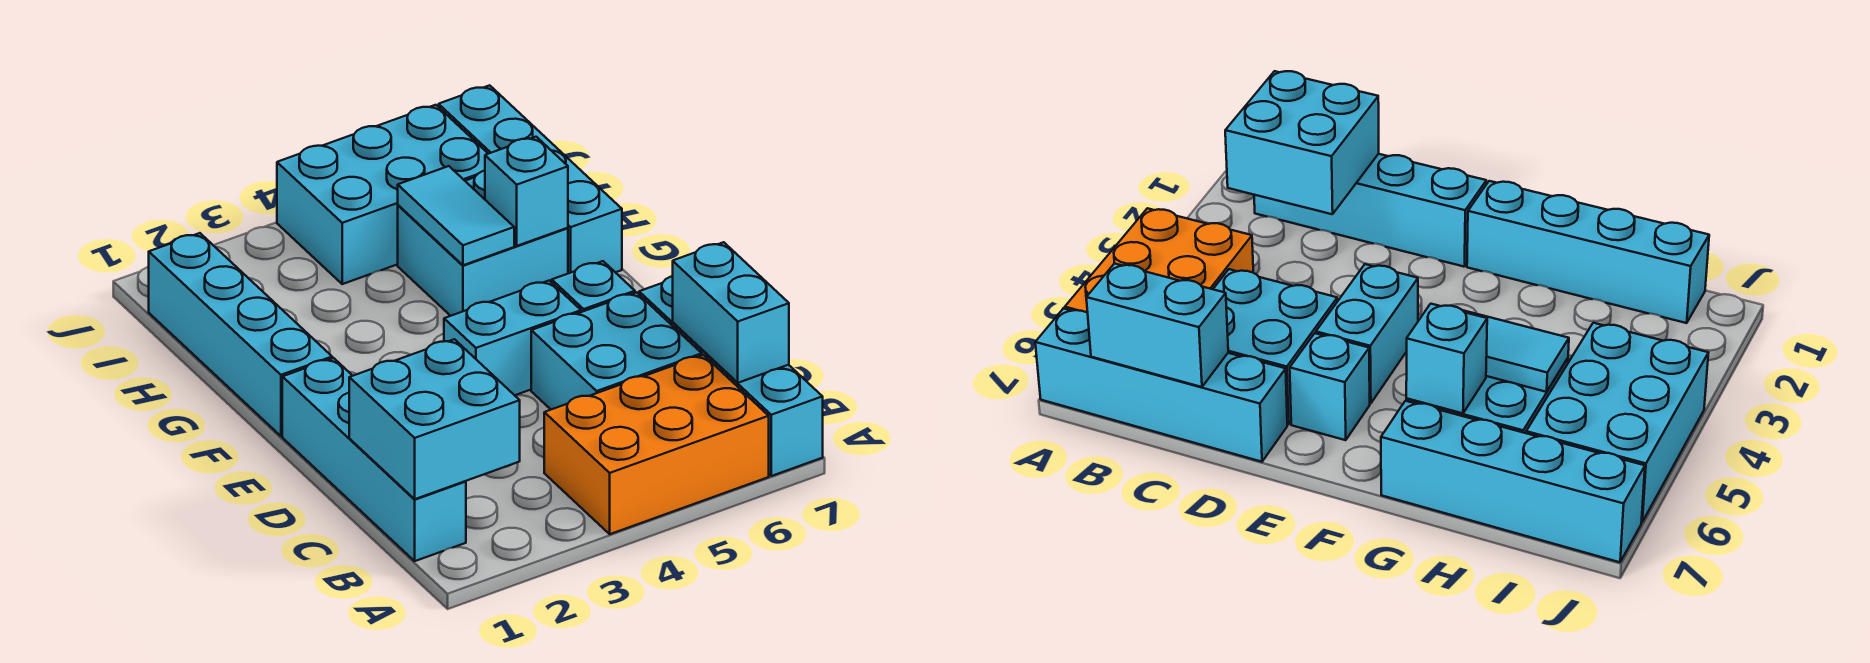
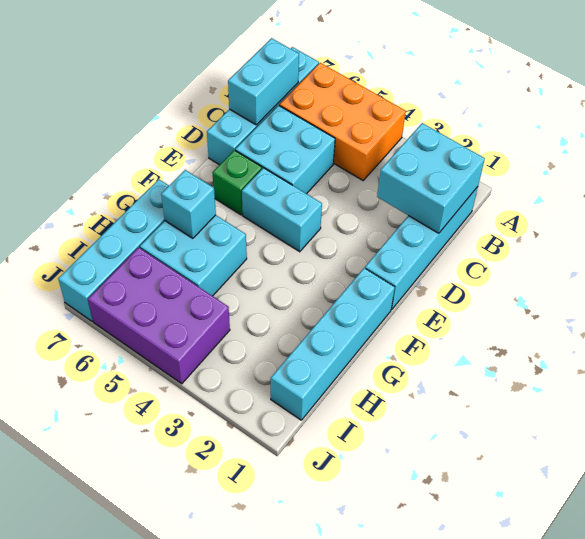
cyan brick E6 level 1 -> green brick E6 level 1
cyan tile G5:H5 level 2 -> none
cyan brick I4:J6 level 1 -> purple brick I4:J6 level 1

